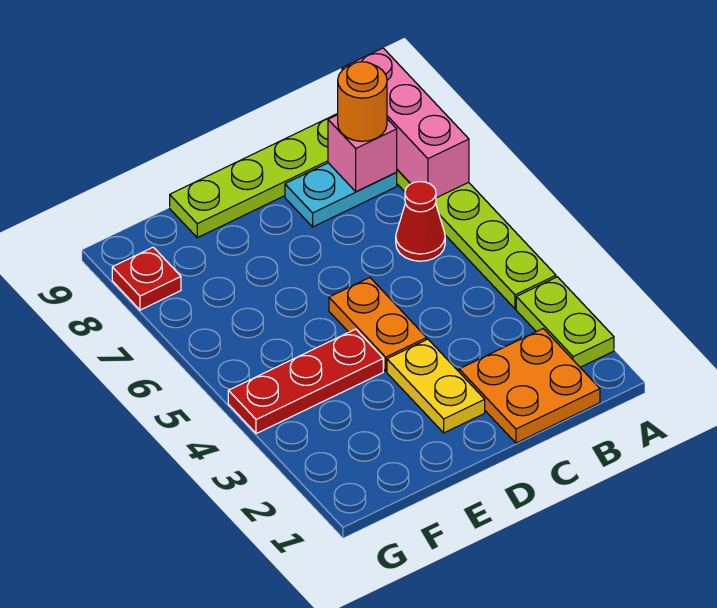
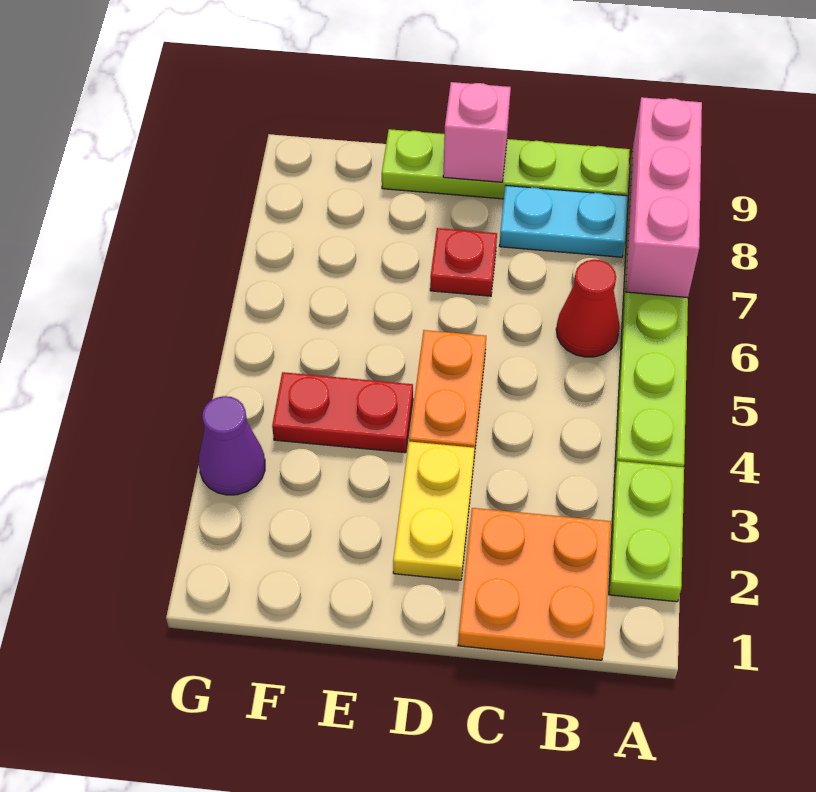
pink brick B8 level 2 -> pink brick D9 level 2
orange round brick B8 level 3 -> none
red plate E4:G4 level 1 -> red plate E4:F4 level 1
none -> purple cone G3 level 1
red plate G8 level 1 -> red plate D7 level 1

